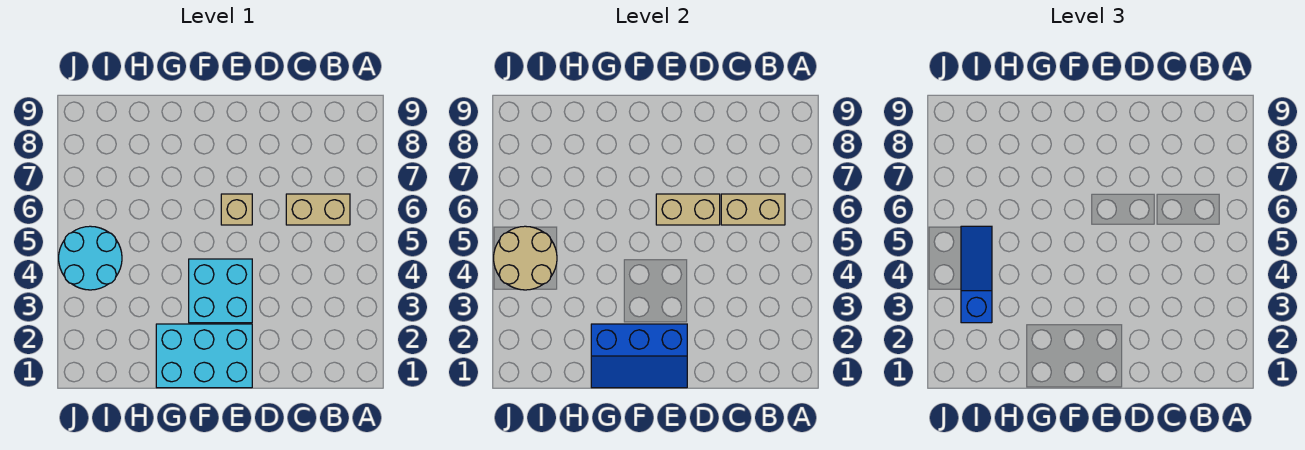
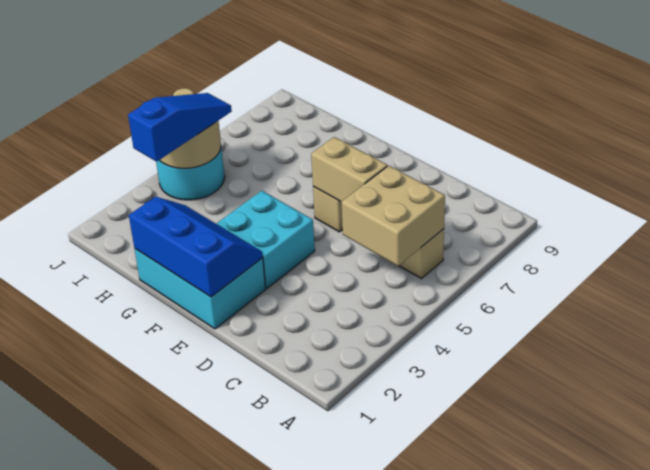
tan brick B6:C6 level 2 -> tan brick B5:C6 level 2
blue slope E1:G2 level 2 top 2 -> blue slope E1:G2 level 2 top 1

